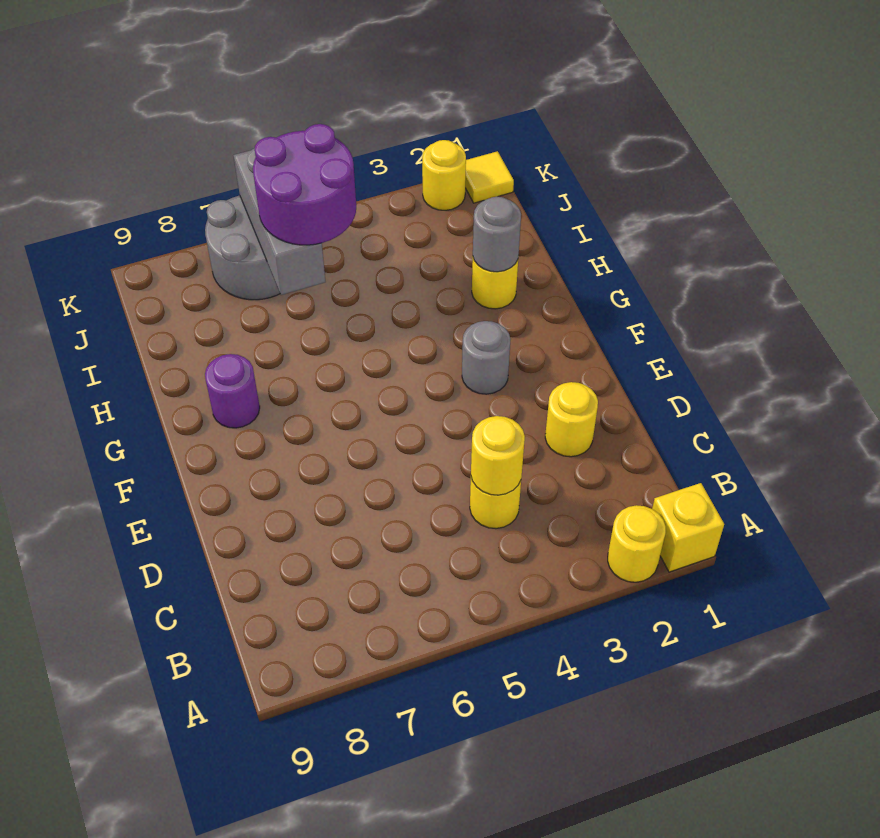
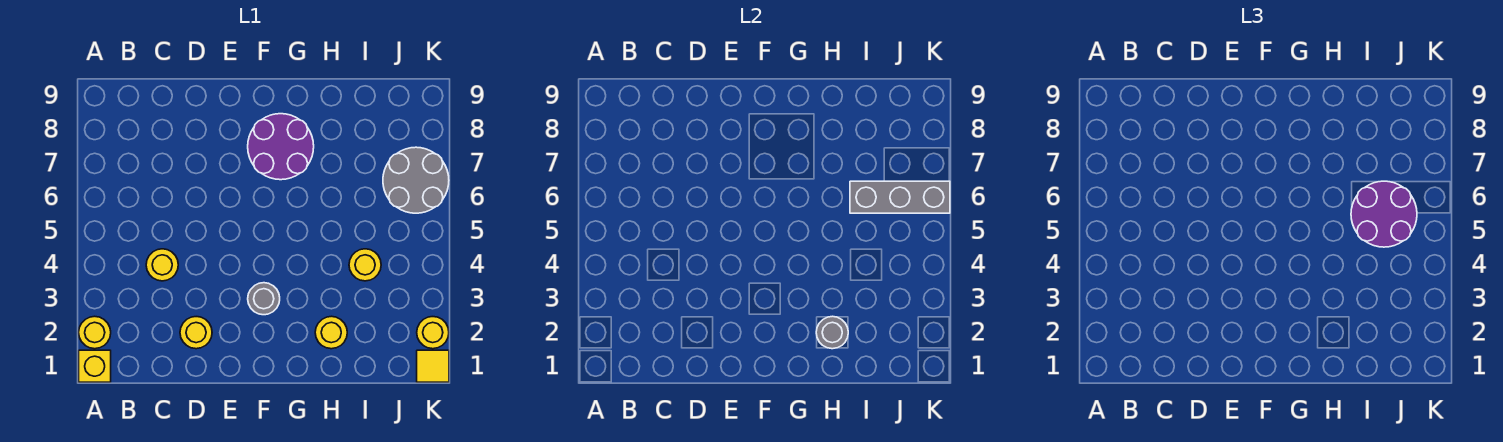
yellow round brick C4 level 2 -> yellow round brick I4 level 1
purple round brick G8 level 1 -> purple round brick F7:G8 level 1

